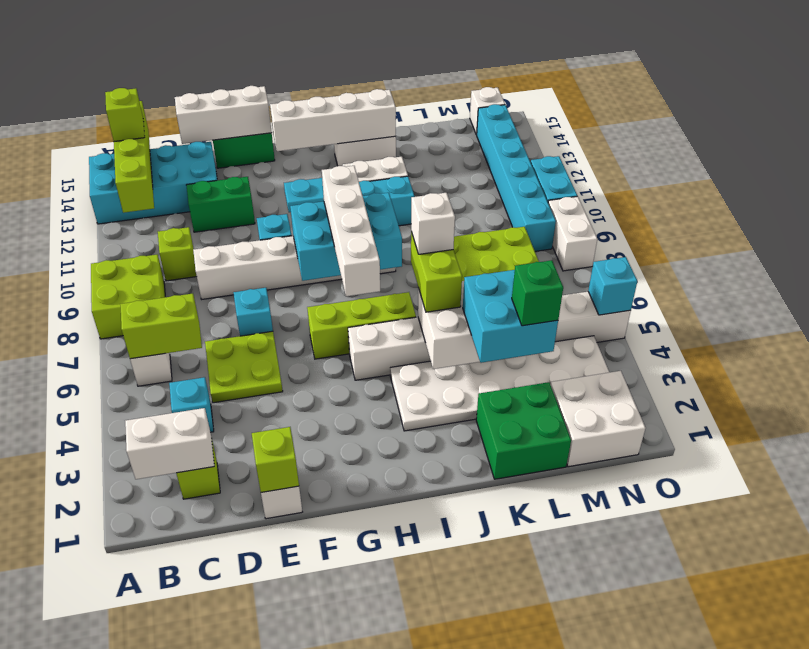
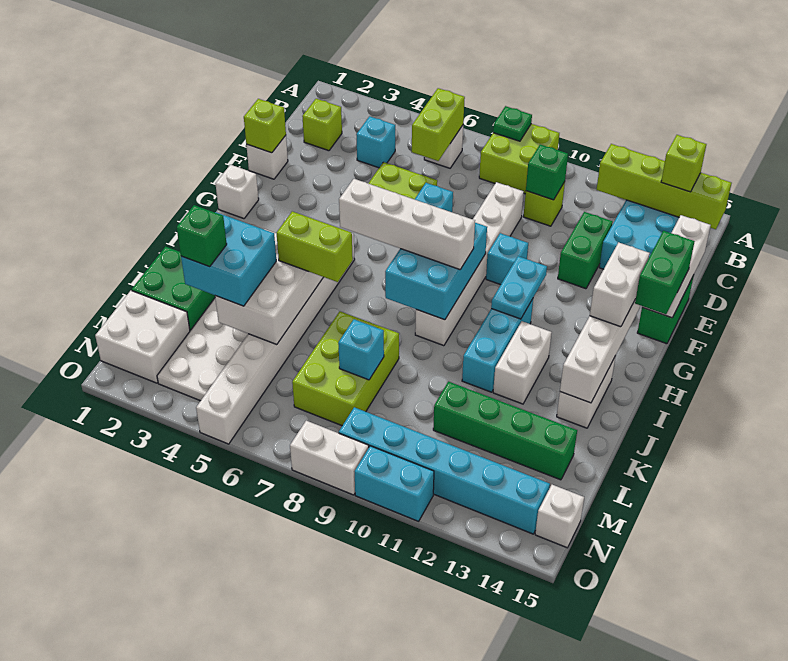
none -> green plate A8 level 2
white brick B2:C2 level 2 -> white brick G14:H14 level 3
none -> green brick C10 level 2
none -> green brick F15:G15 level 3
lime brick G6:I6 level 1 -> none
white brick J6 level 4 -> white brick G1 level 1
none -> green brick L11:L14 level 1
cyan brick O5 level 2 -> cyan brick L8 level 2

